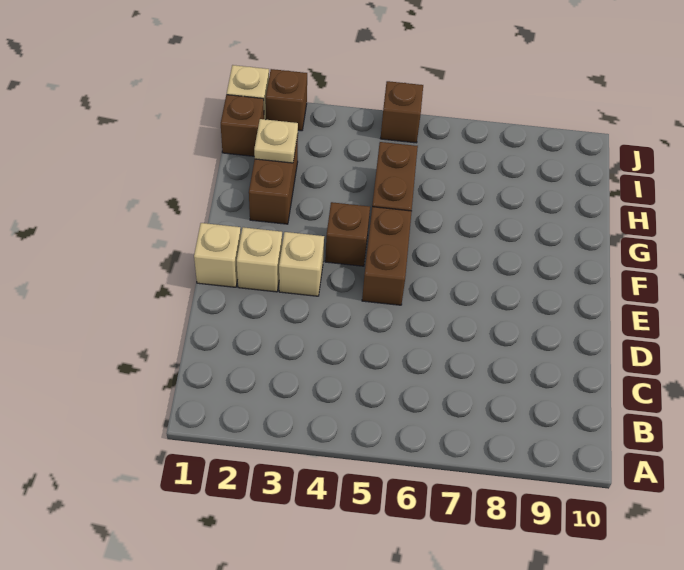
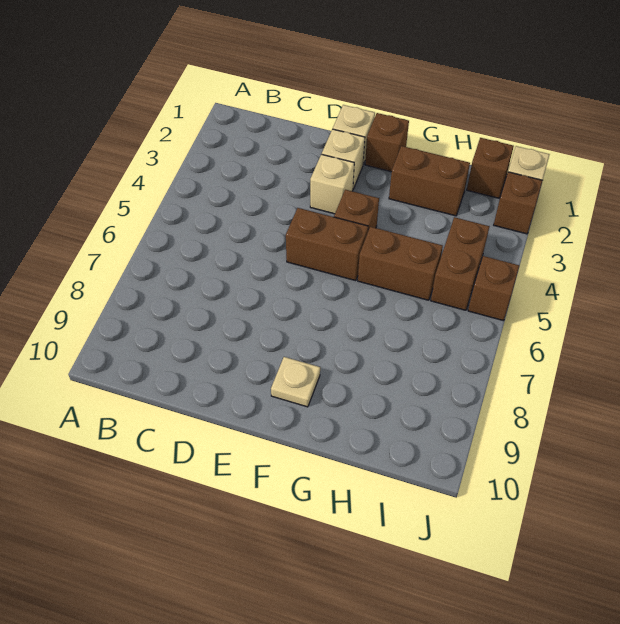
none -> brown brick F1 level 1
tan plate H2 level 2 -> tan plate F9 level 1
none -> brown brick I4:I5 level 1

